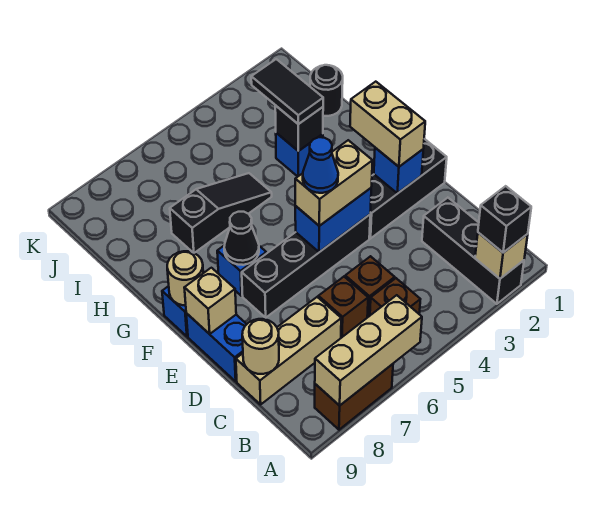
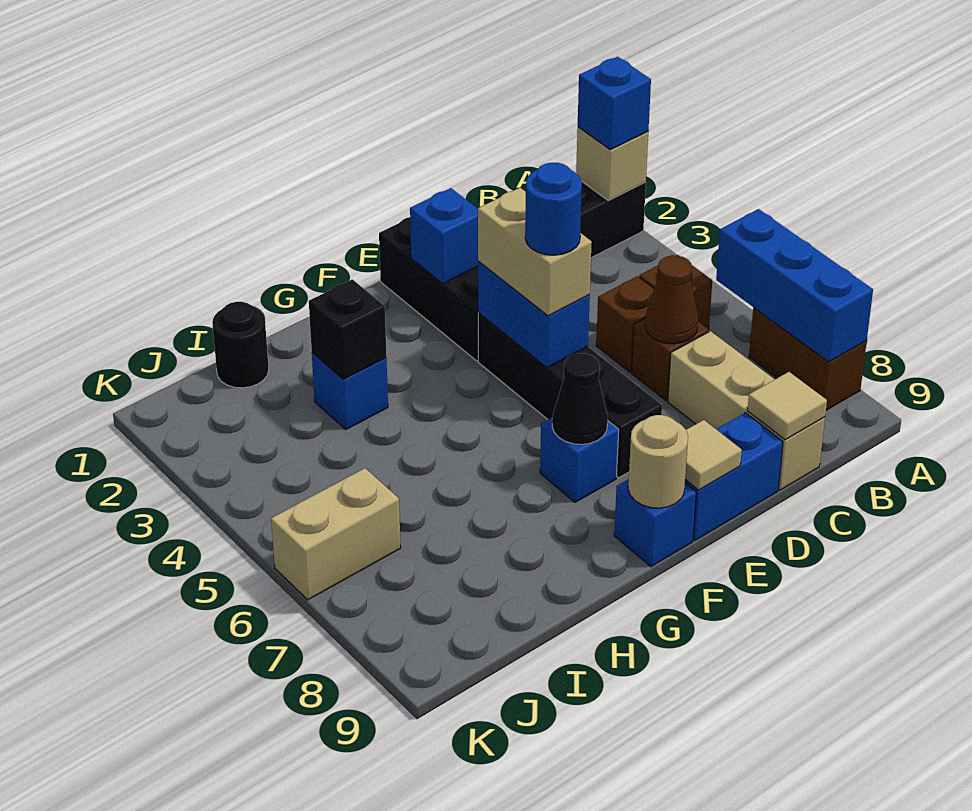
black brick A2 level 3 -> blue brick A2 level 3
tan brick A6:A8 level 2 -> blue brick A6:A8 level 2
none -> brown cone C6 level 2
tan round brick C9 level 2 -> tan tile C9 level 2
tan brick E2:F2 level 3 -> tan brick J6:K6 level 1
blue cone E5 level 4 -> blue round brick E5 level 4
tan brick E9 level 2 -> tan tile E9 level 2
black tile H3:I3 level 3 -> none
black slope H5:H7 level 1 top 7 -> none

